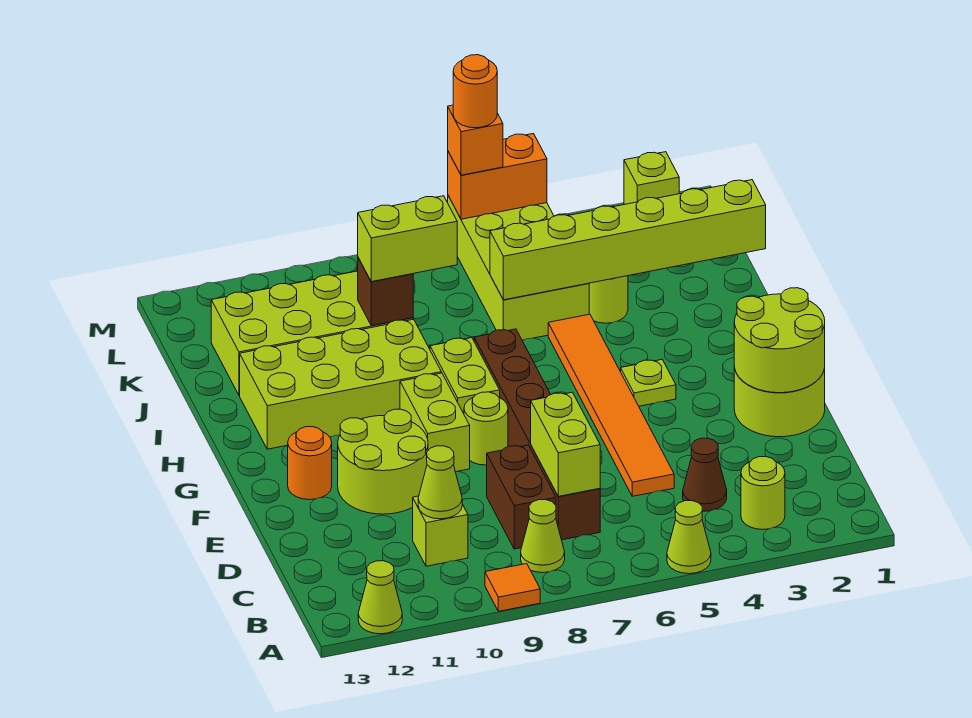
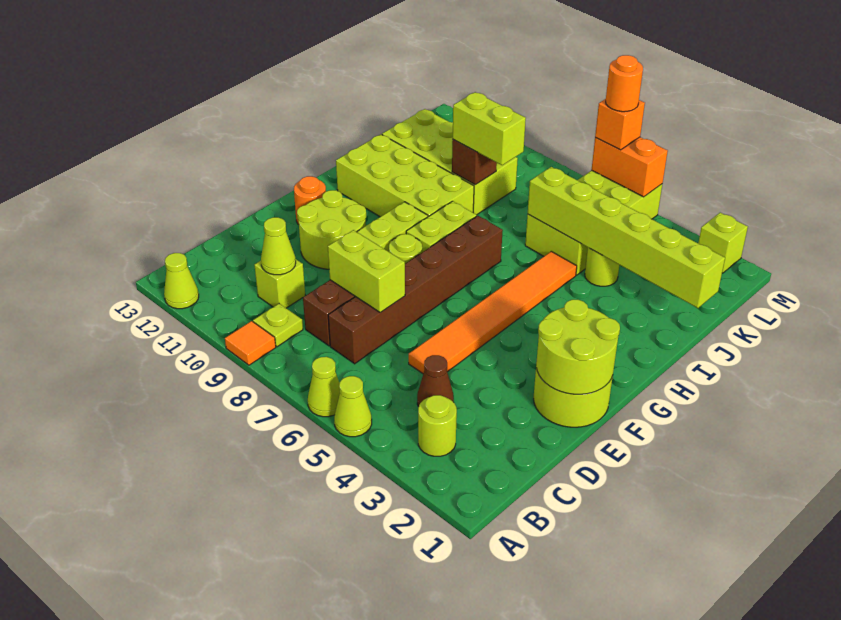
lime cone B8 level 1 -> lime cone A6 level 1
lime brick C7:D7 level 2 -> lime brick D7:D8 level 2
lime plate G4 level 1 -> lime plate B9 level 1

